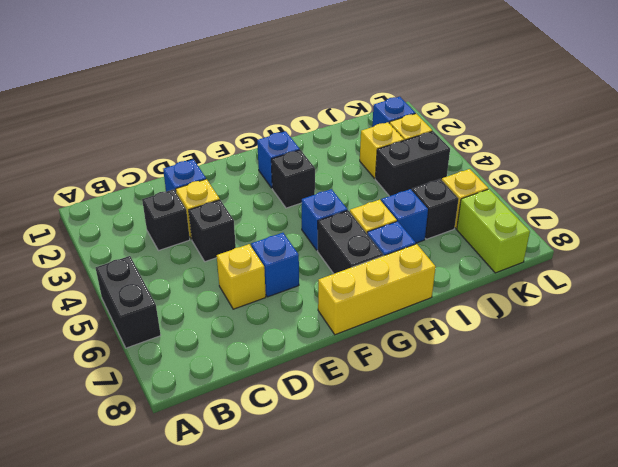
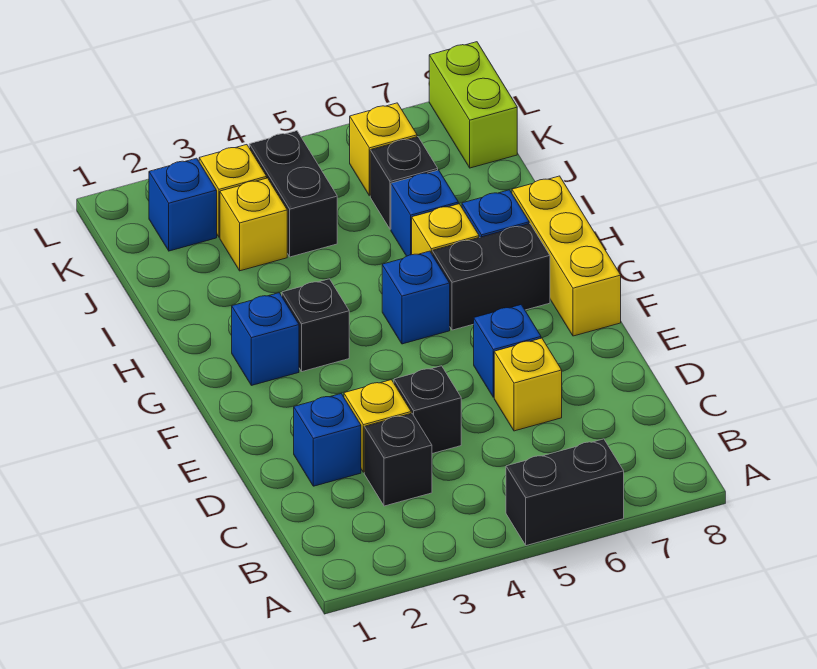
lime brick K7:K8 level 1 -> lime brick K8:L8 level 1

